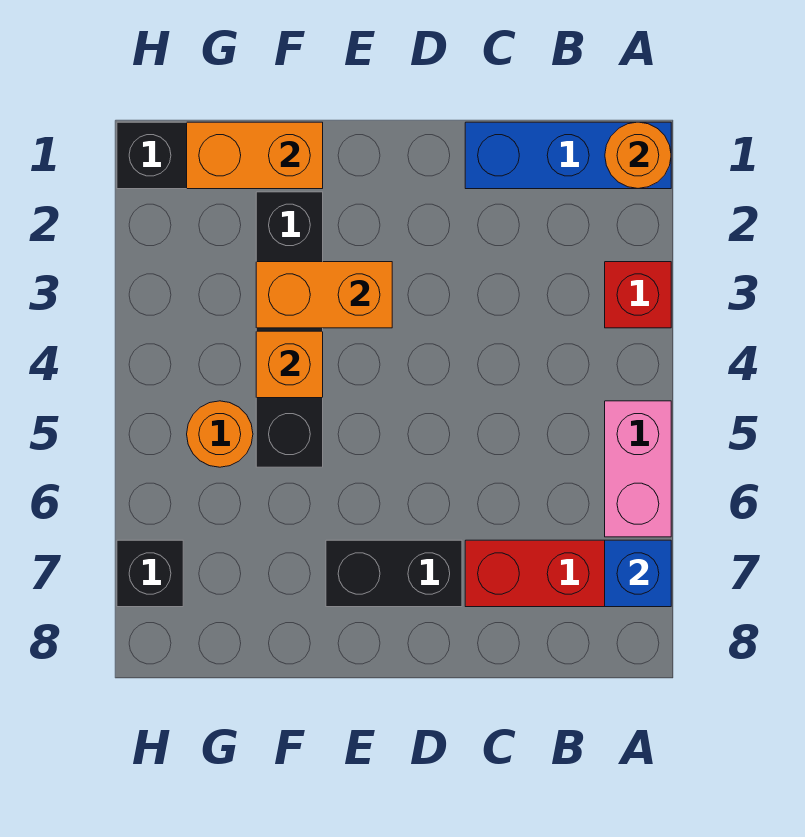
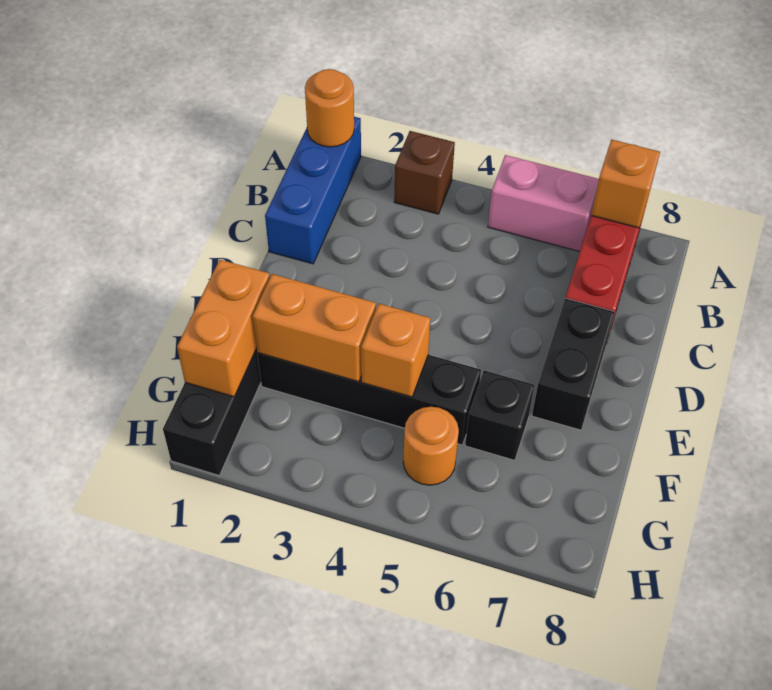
red brick A3 level 1 -> brown brick A3 level 1
blue brick A7 level 2 -> orange brick A7 level 2
orange brick E3:F3 level 2 -> orange brick F2:F3 level 2
black brick H7 level 1 -> black brick F6 level 1

